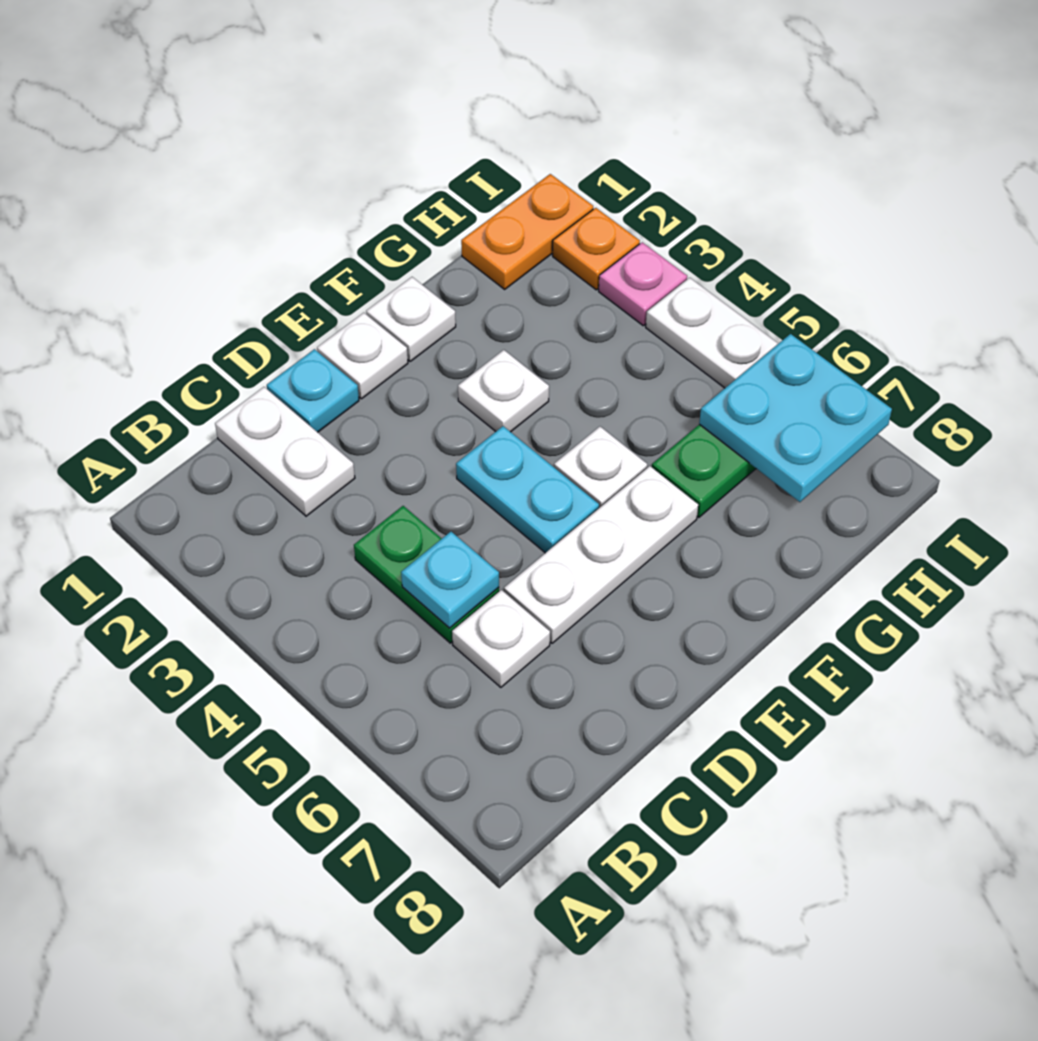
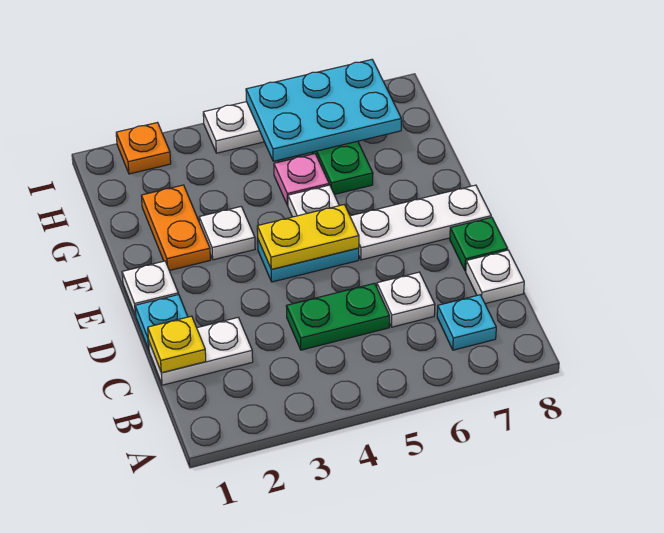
none -> yellow plate C1 level 2
cyan plate C5 level 2 -> cyan plate B7 level 1
white plate D6:F6 level 1 -> white plate E6:E8 level 1
none -> green plate D8 level 1
none -> yellow plate E4:E5 level 2
white plate F1 level 1 -> white plate C8 level 1
orange plate H1:I1 level 1 -> orange plate F2:G2 level 1
cyan plate H6:I7 level 2 -> cyan plate H5:I7 level 2
pink plate I3 level 1 -> pink plate G5 level 1

